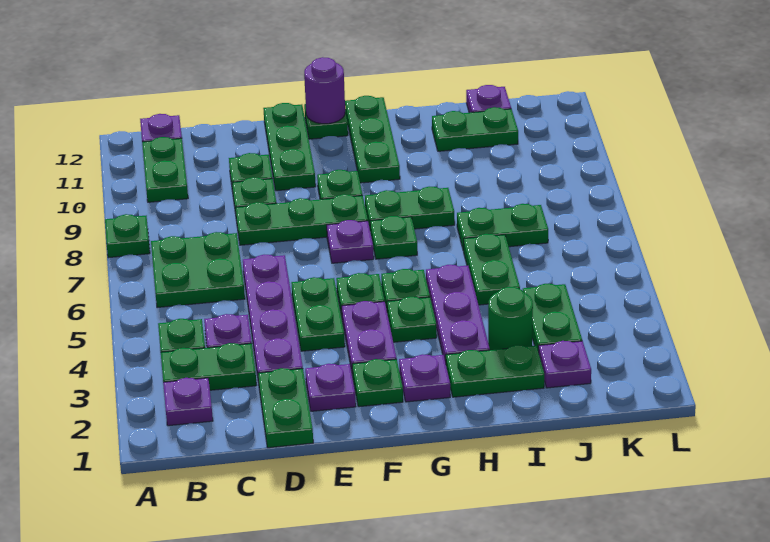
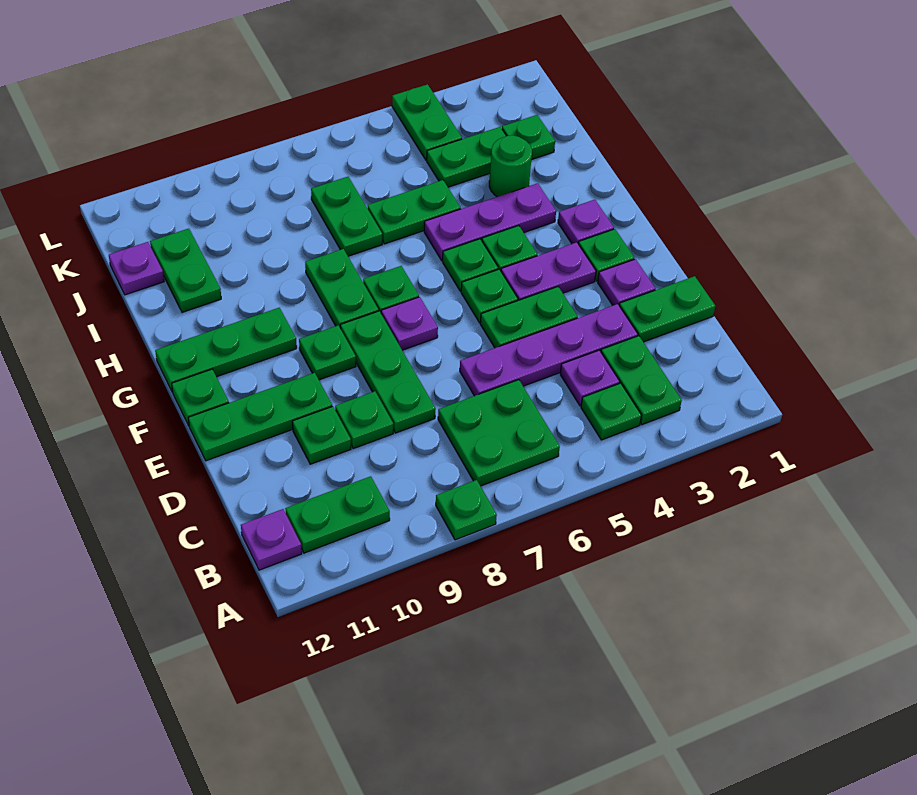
purple plate B2 level 1 -> none
purple round brick F12 level 2 -> none
green plate H2:I2 level 1 -> green plate K4:L4 level 1
purple plate J2 level 1 -> green plate J2 level 1

